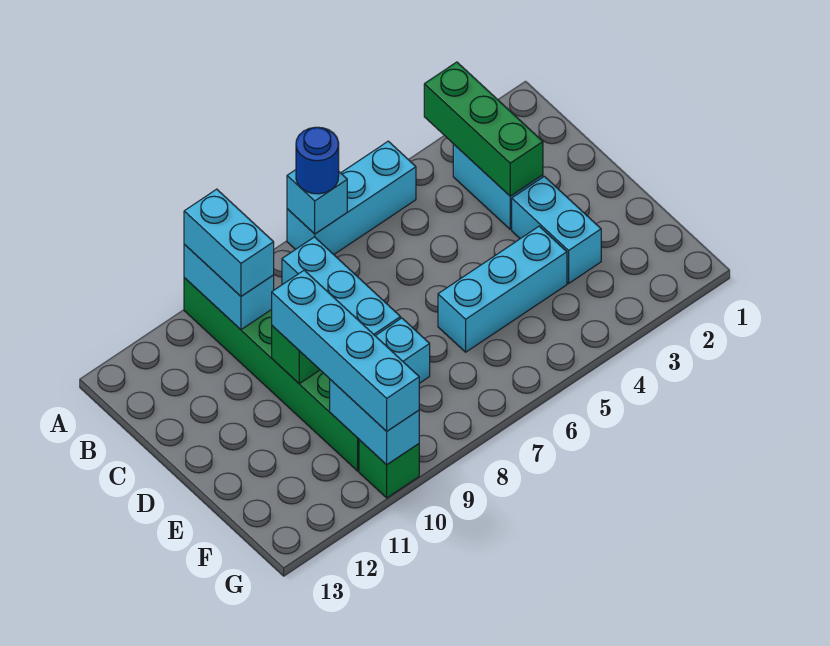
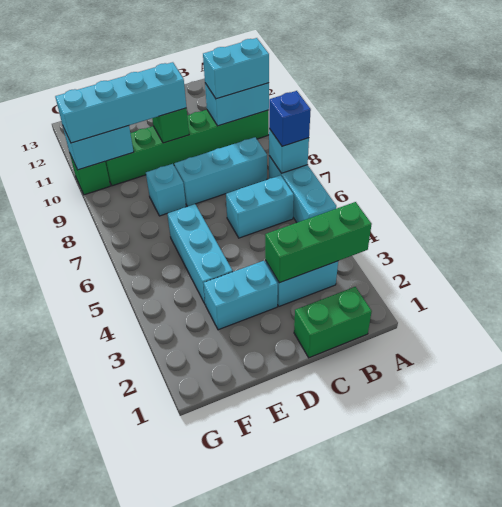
blue round brick A7 level 3 -> blue brick A7 level 3
none -> green brick B1:C1 level 1
none -> cyan brick B6:C6 level 1

